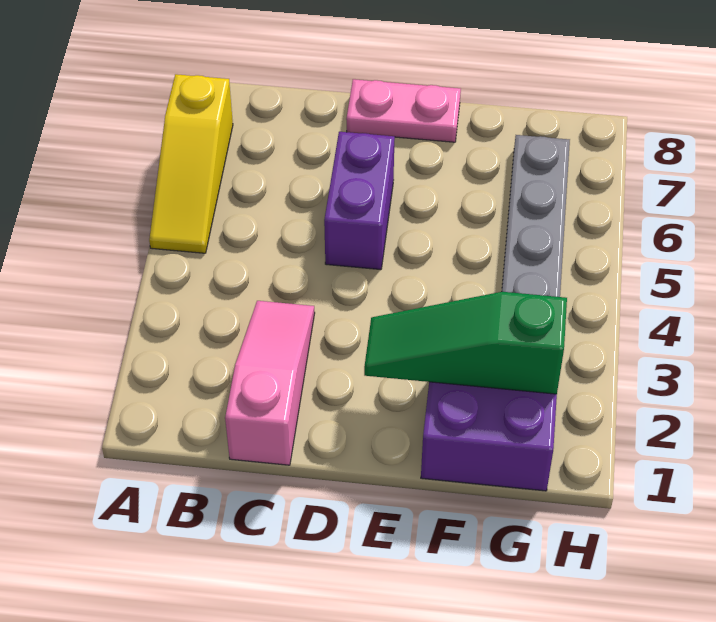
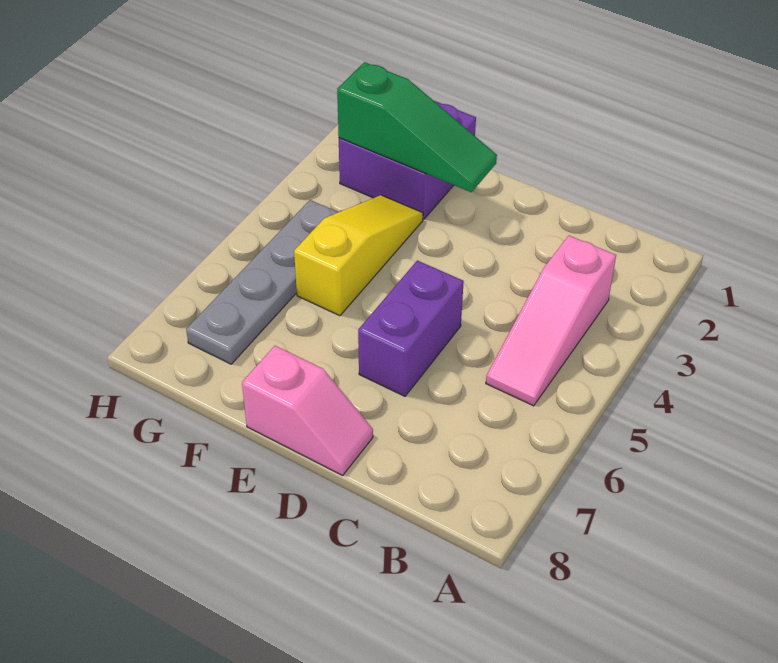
yellow slope A5:A7 level 1 top 7 -> yellow slope F3:F5 level 1 top 5
pink slope C1:C3 level 1 top 1 -> pink slope B3:B5 level 1 top 3
pink plate D8:E8 level 1 -> pink slope D8:E8 level 1 top E

